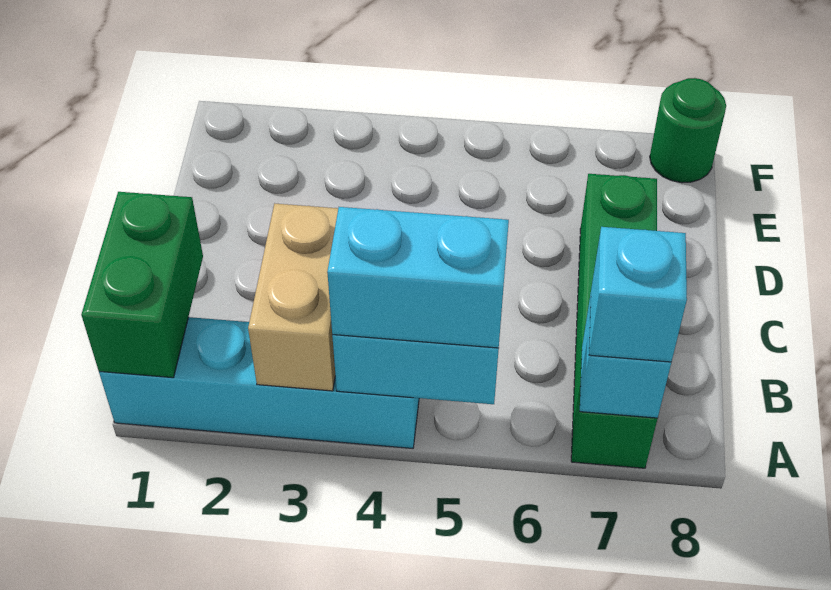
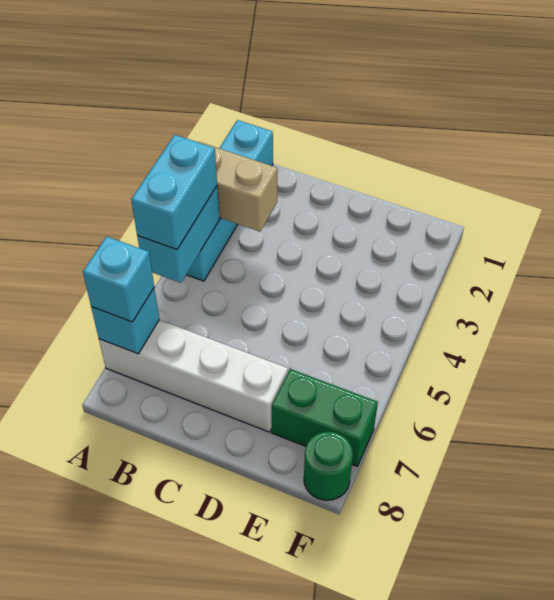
green brick A1:B1 level 2 -> green brick E7:F7 level 1
green brick A7:D7 level 1 -> white brick A7:D7 level 1

